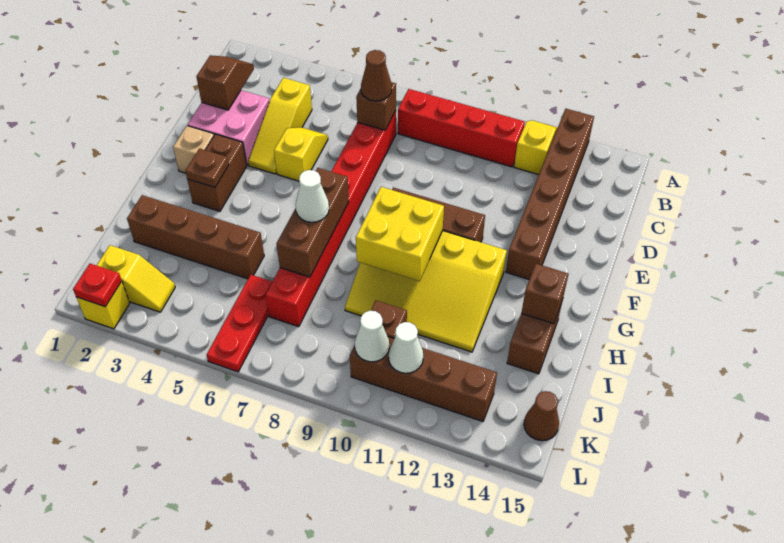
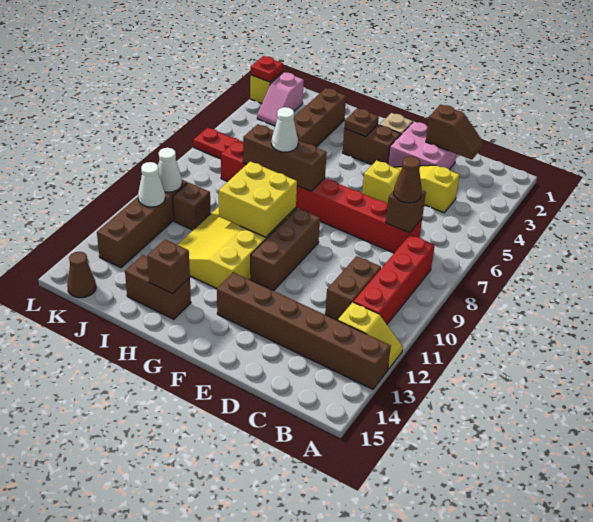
none -> brown brick C10:C11 level 1
yellow slope K2:K3 level 1 top 2 -> pink slope K2:K3 level 1 top 2

